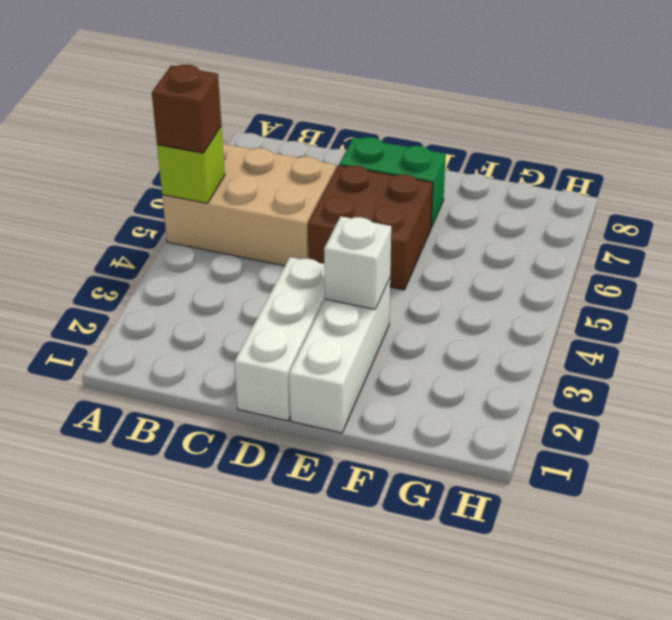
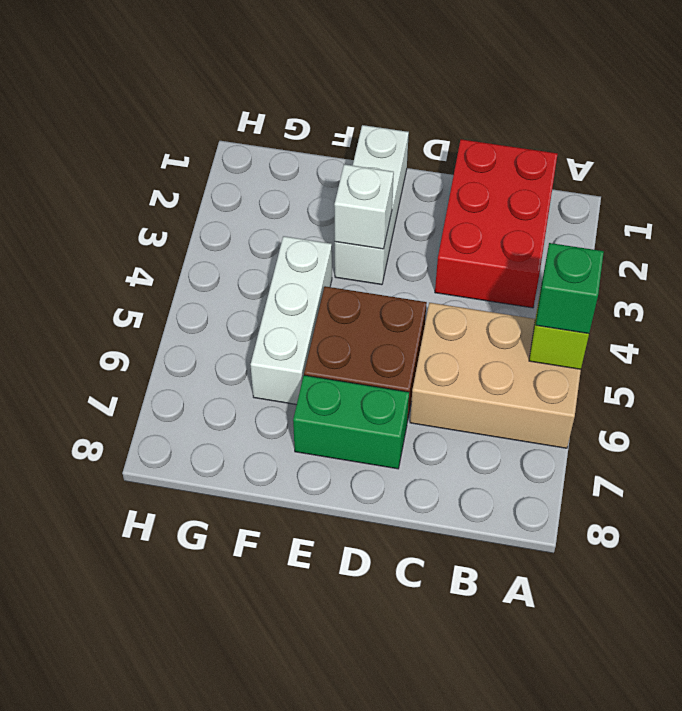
brown brick A5 level 3 -> green brick A5 level 3
none -> red brick B1:C3 level 1
white brick D1:D3 level 1 -> white brick F4:F6 level 1

